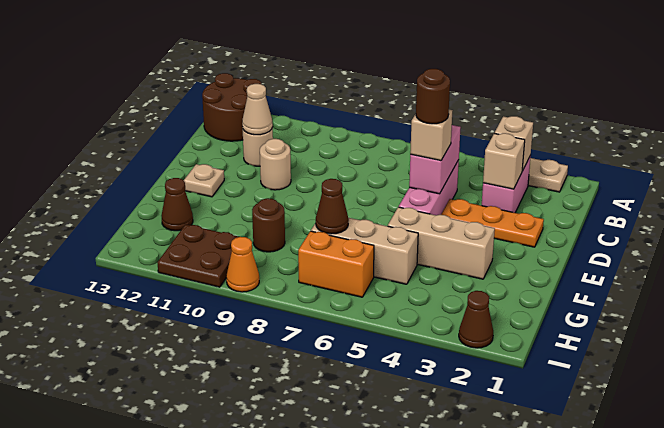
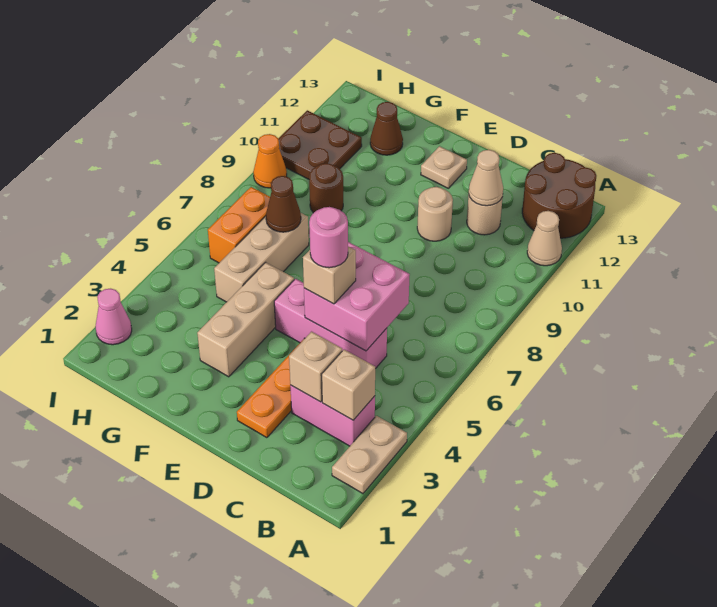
none -> tan cone A11 level 1
pink brick C5:D5 level 2 -> pink brick C5:D6 level 2
brown round brick D5 level 4 -> pink round brick D5 level 4
brown cone I2 level 1 -> pink cone I2 level 1

